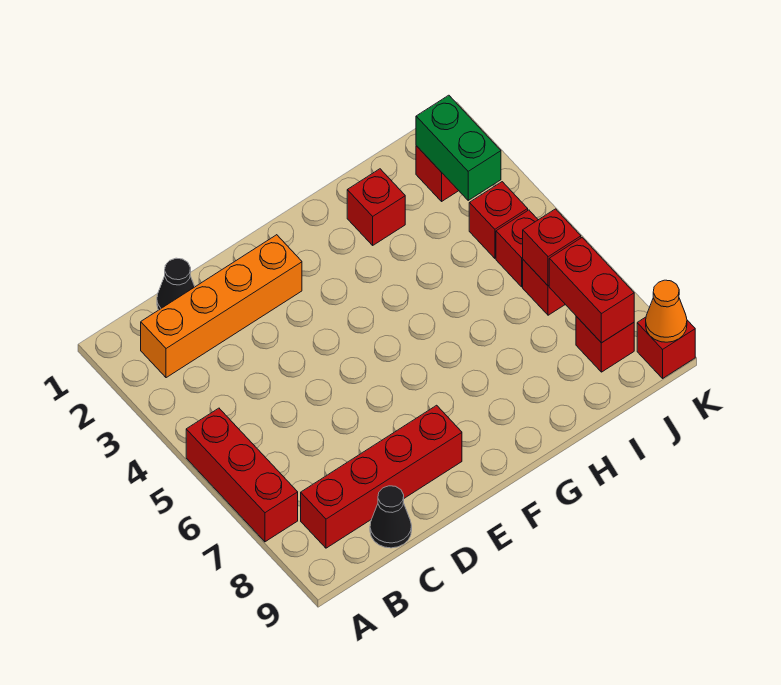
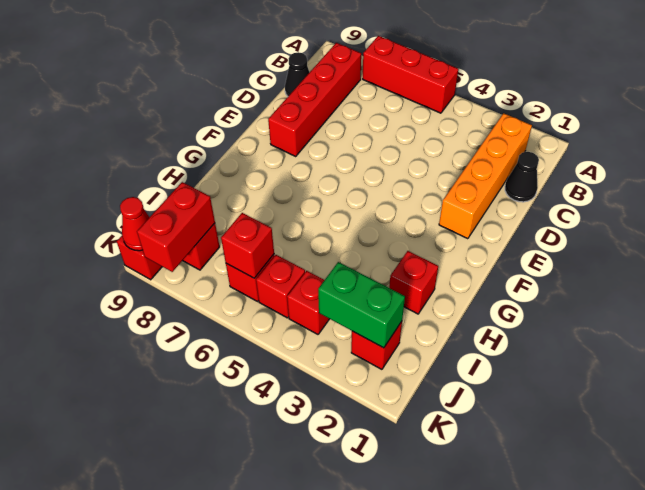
red brick J7:J8 level 2 -> red brick J8:K8 level 2
orange cone K9 level 2 -> red cone K9 level 2

